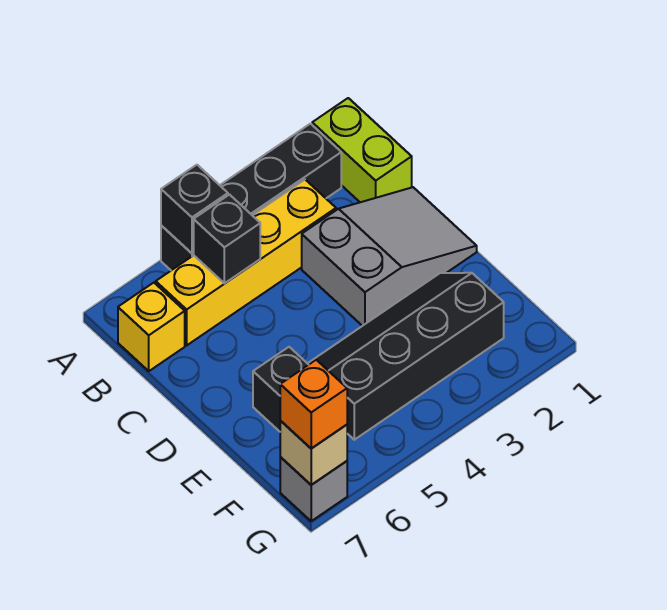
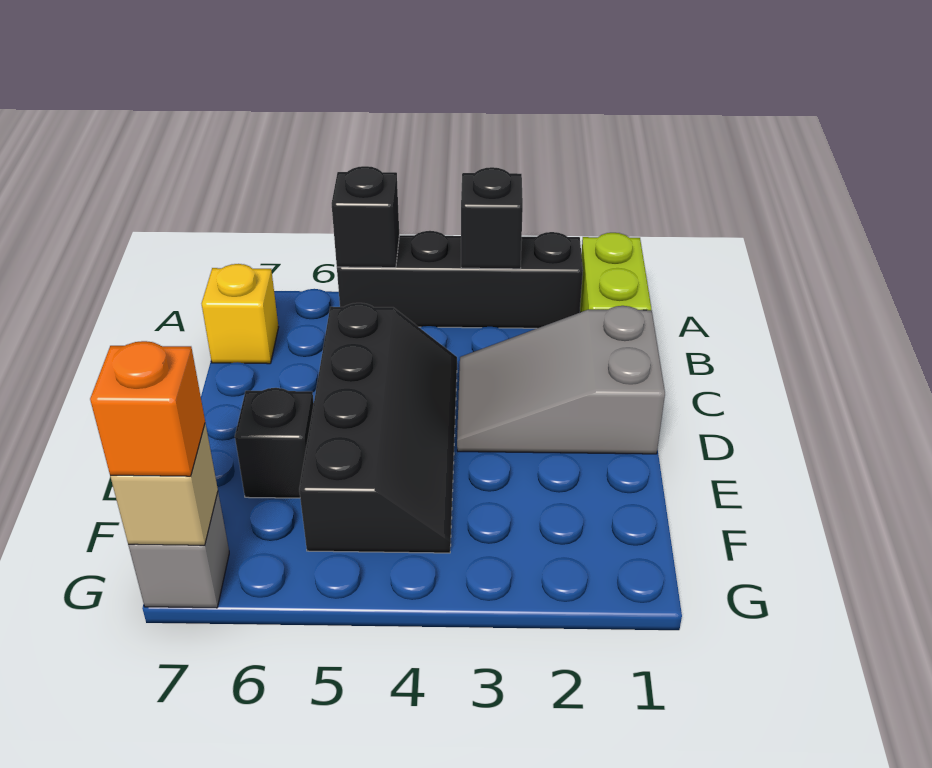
yellow brick B3:B6 level 1 -> none
black brick B5 level 2 -> black brick A3 level 2
grey slope C1:D3 level 1 top 3 -> grey slope C1:D3 level 1 top 1
black slope E2:F5 level 1 top F -> black slope C4:F5 level 1 top 5

